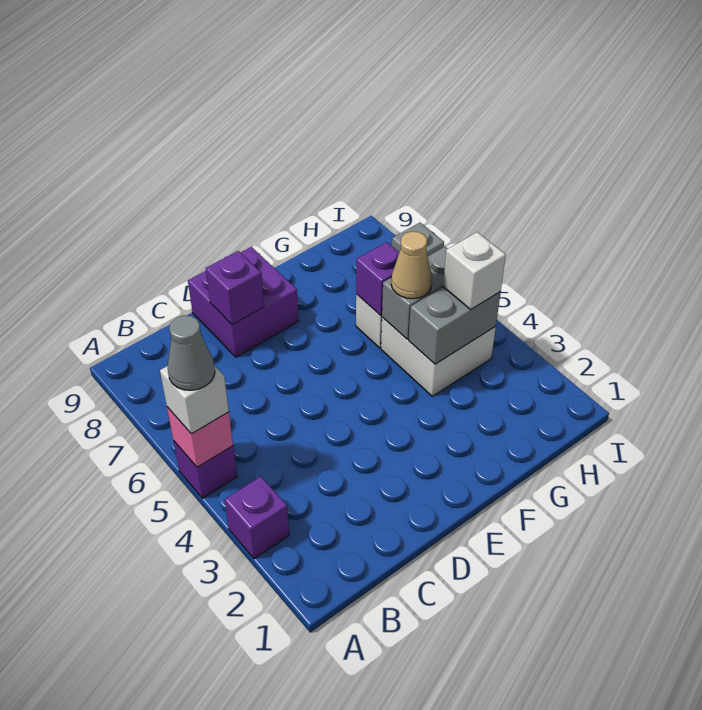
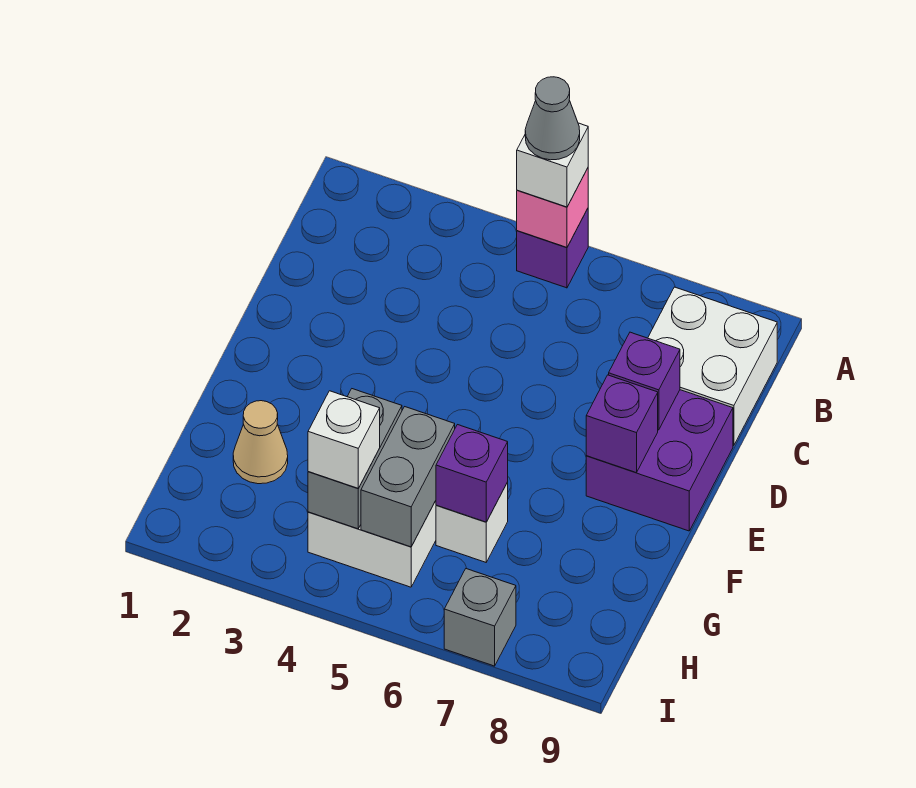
purple brick A3 level 1 -> purple brick E8 level 2
none -> white brick B8:C9 level 1
tan cone G5 level 3 -> tan cone G2 level 1

